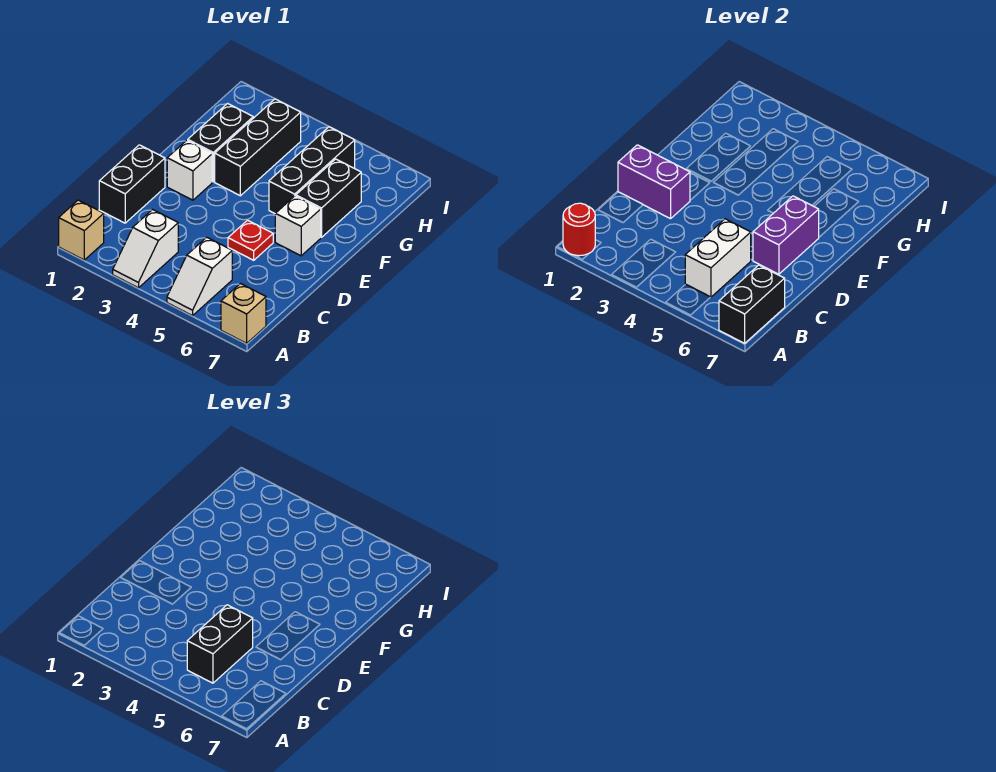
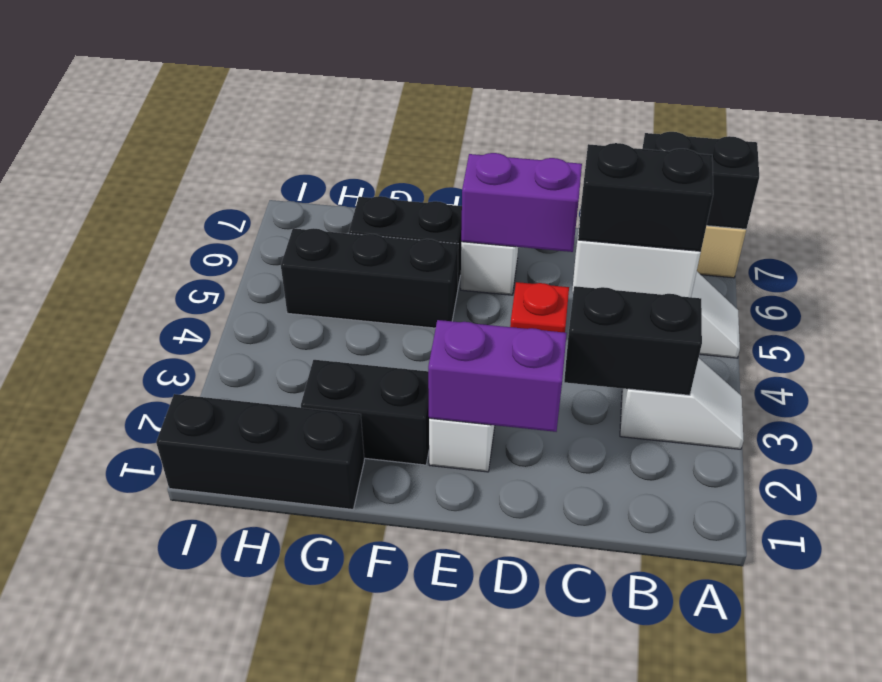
tan brick A1 level 1 -> none
red round brick A1 level 2 -> none
black brick C1:D1 level 1 -> black brick B3:C3 level 2
purple brick D1:D2 level 2 -> purple brick D2:E2 level 2
black brick F3:H3 level 1 -> black brick G1:I1 level 1

